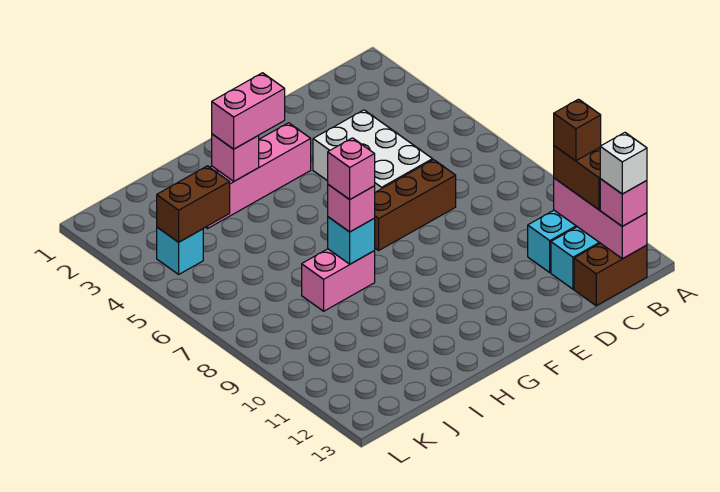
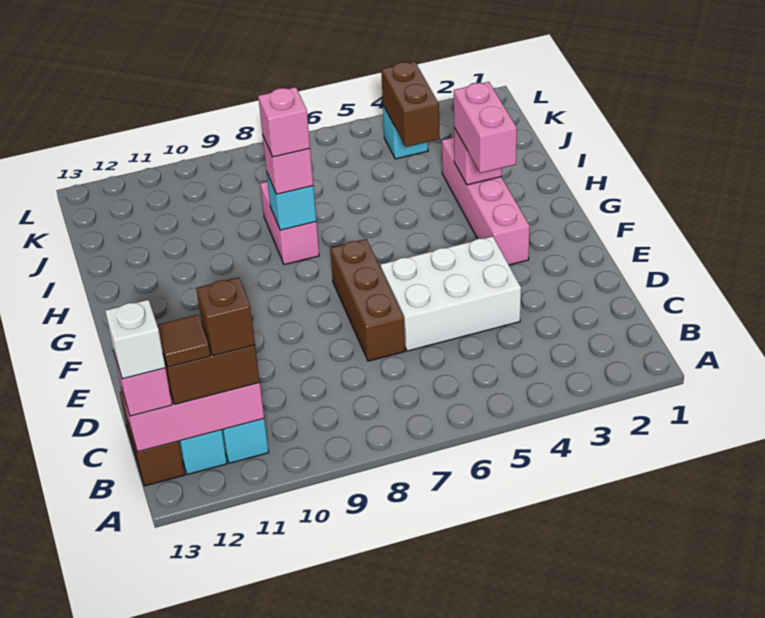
none -> brown tile B12 level 4

